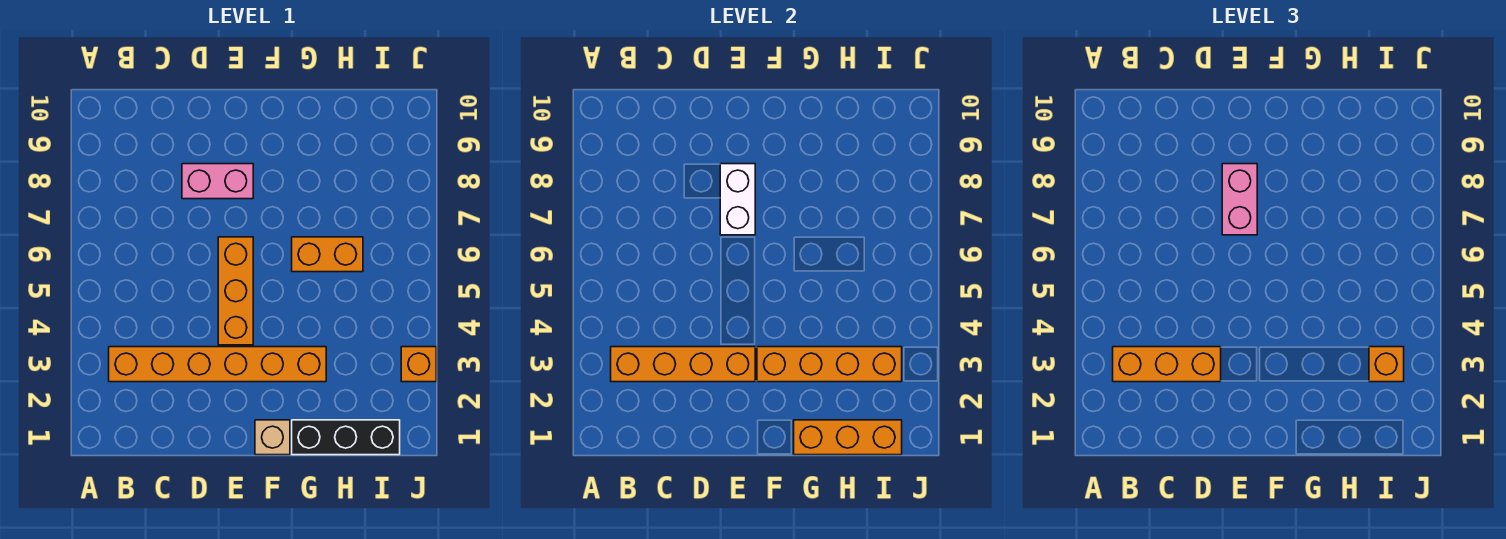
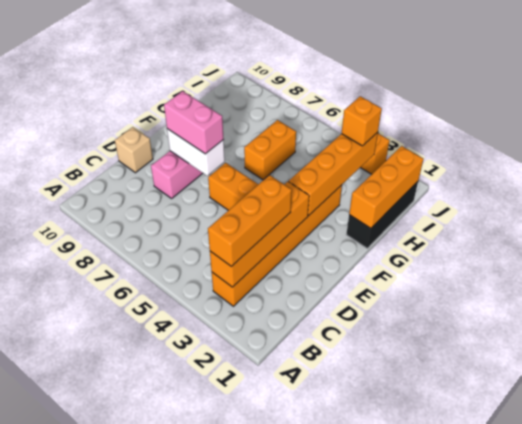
tan brick F1 level 1 -> tan brick D10 level 1

